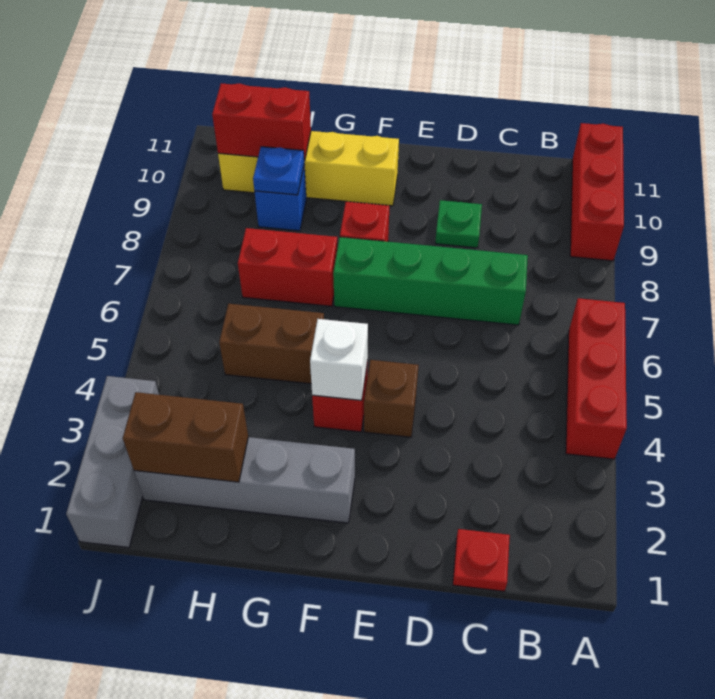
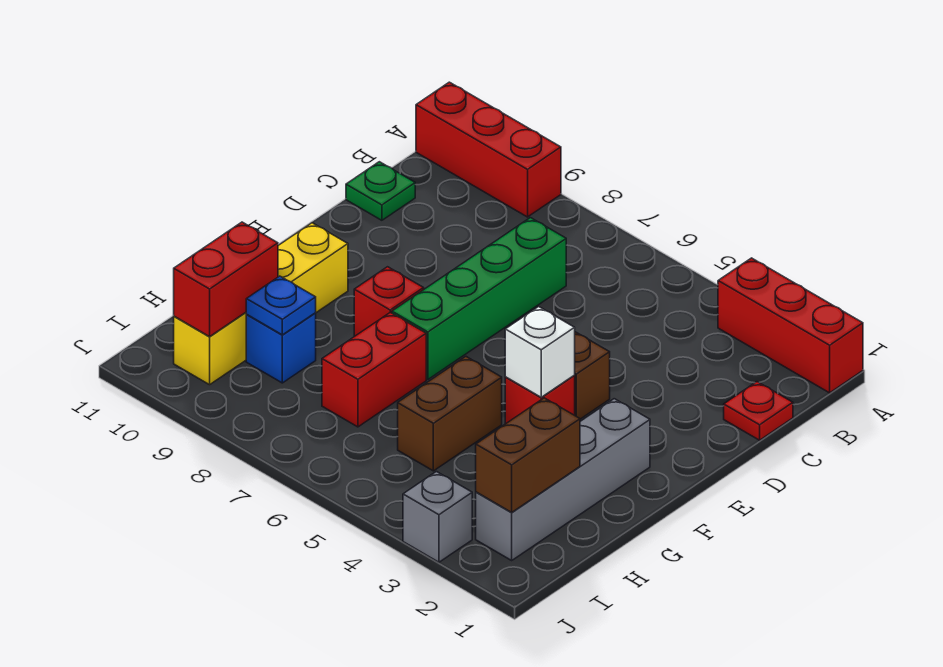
red brick A4:A6 level 1 -> red brick A1:A3 level 1
green plate D9 level 1 -> green plate C11 level 1
grey brick J1:J3 level 1 -> grey brick J3 level 1

